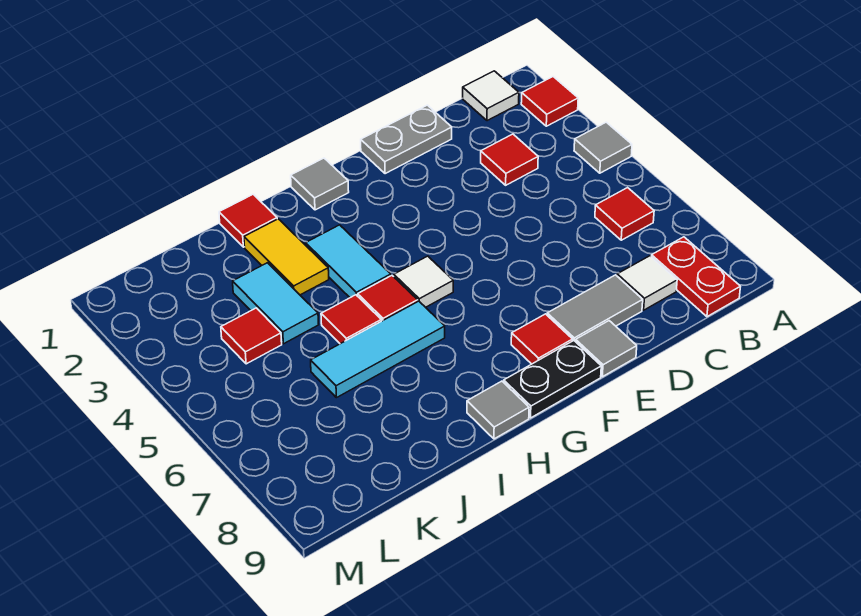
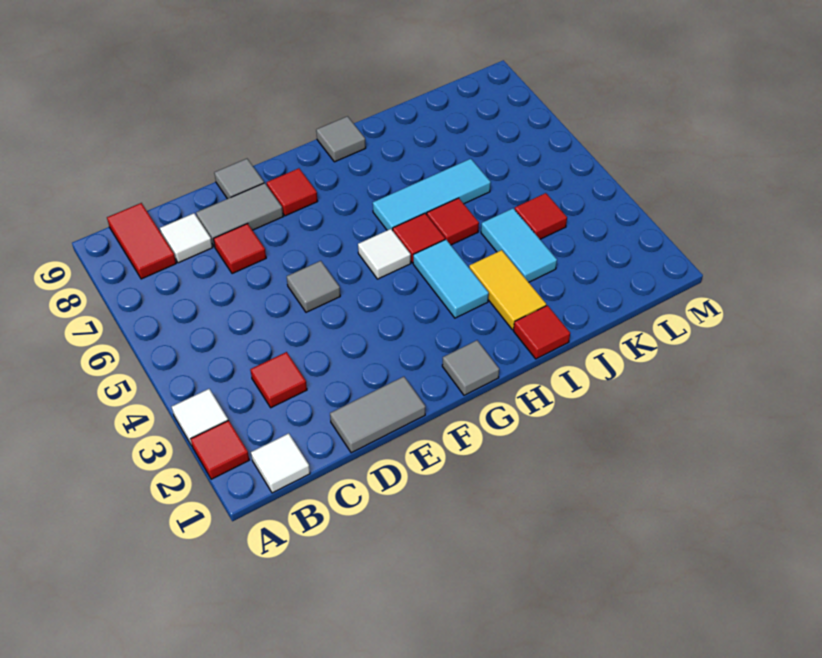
none -> white tile A3 level 1
grey tile A4 level 1 -> grey tile E5 level 1
red tile B6 level 1 -> red tile D7 level 1
red plate B8:B9 level 1 -> red tile B8:B9 level 1
grey plate D1:E1 level 1 -> grey tile D1:E1 level 1
black plate F9:G9 level 1 -> none

